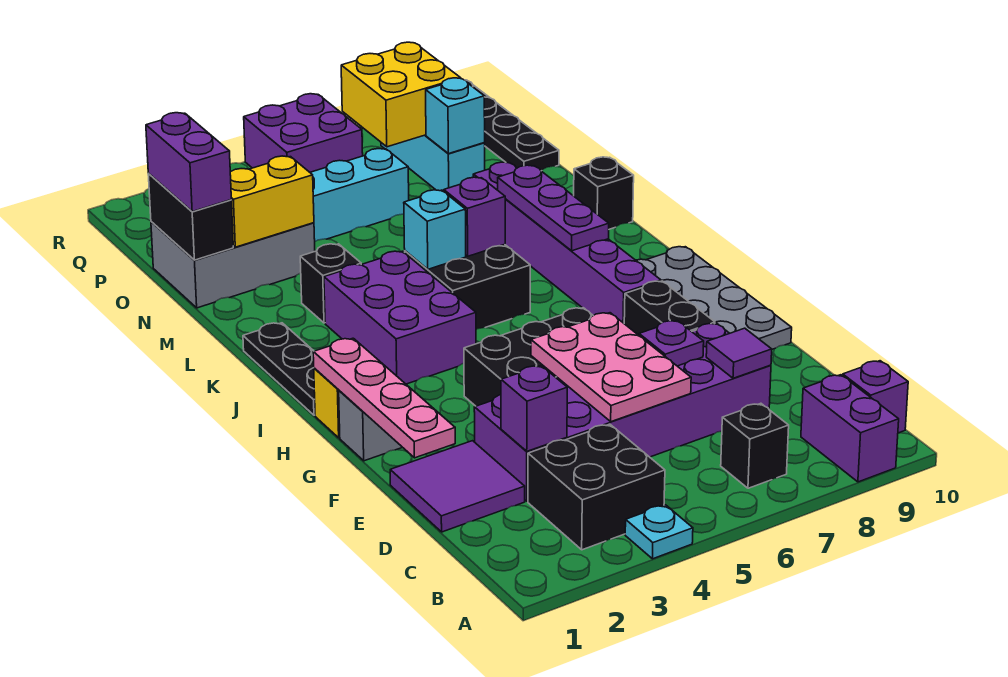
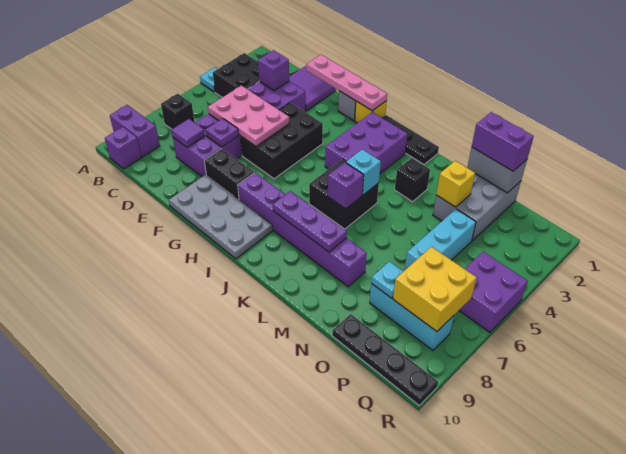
purple brick I3:K4 level 1 -> purple brick I2:J4 level 1
black brick L10 level 1 -> none
black brick N1:O1 level 2 -> grey brick N1:O1 level 2
yellow brick N2:N3 level 2 -> yellow brick N3 level 2
cyan brick O8 level 2 -> cyan plate O8 level 2

